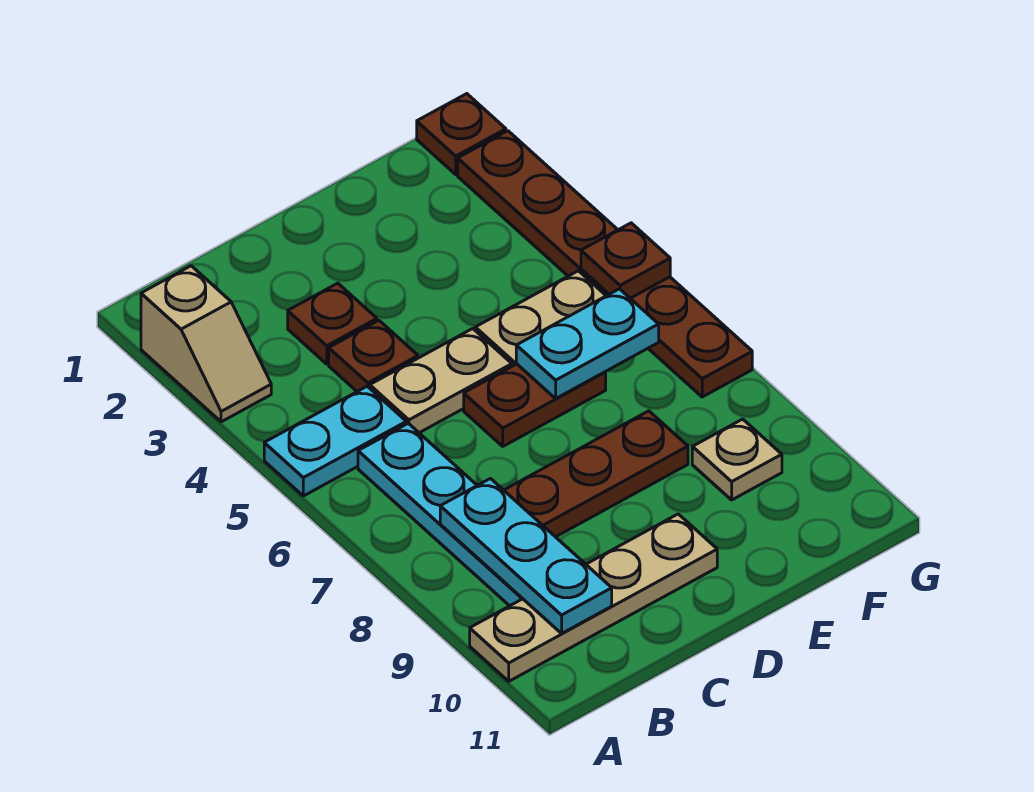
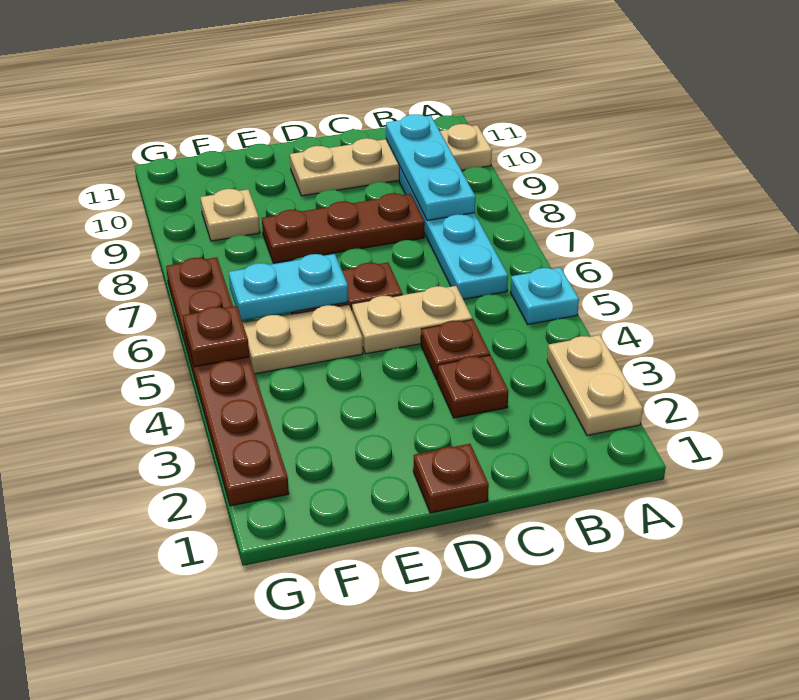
tan slope A2:A3 level 1 top 2 -> tan plate A2:A3 level 1
cyan plate A5:B5 level 1 -> cyan plate A5 level 1
brown plate G1 level 1 -> brown plate D1 level 1

